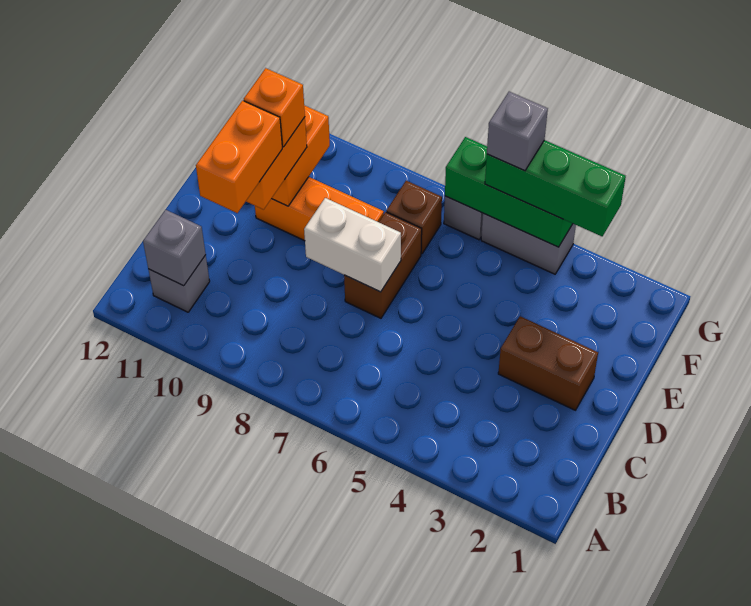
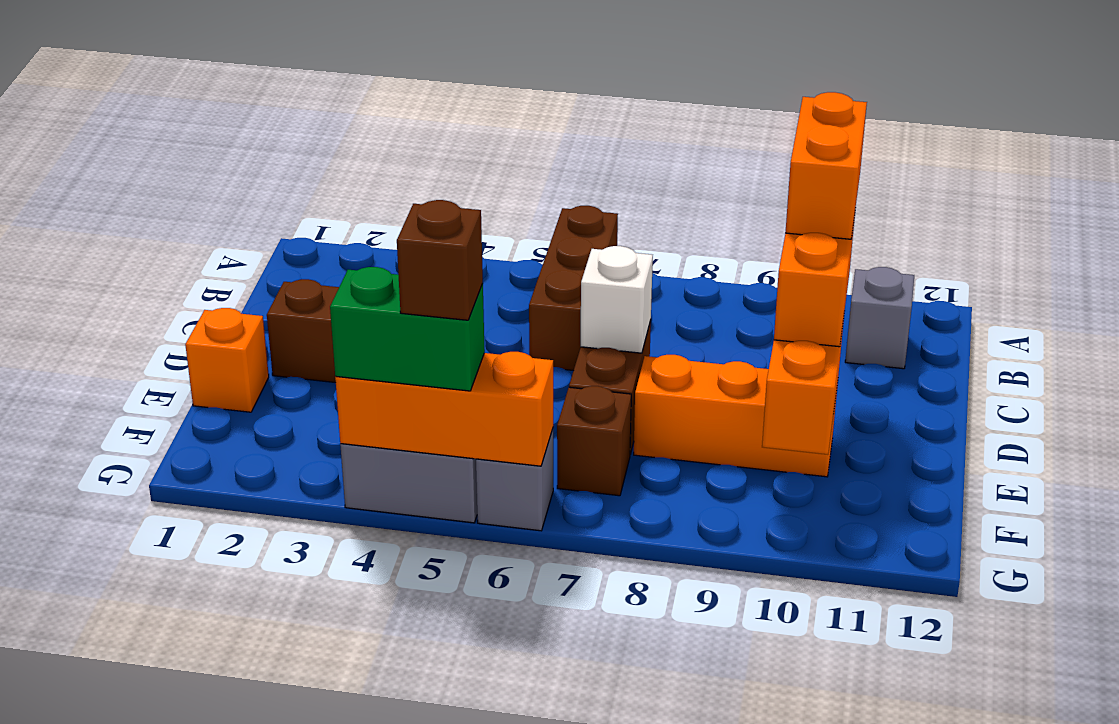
none -> brown brick A6:C6 level 1
grey brick B11 level 2 -> none
white brick D7:D8 level 2 -> white brick D7 level 2
orange brick E10 level 4 -> orange brick E1 level 1
green brick G3:G5 level 3 -> green brick G4:G5 level 3
green brick G4:G6 level 2 -> orange brick G4:G6 level 2
grey brick G5 level 4 -> brown brick G5 level 4

